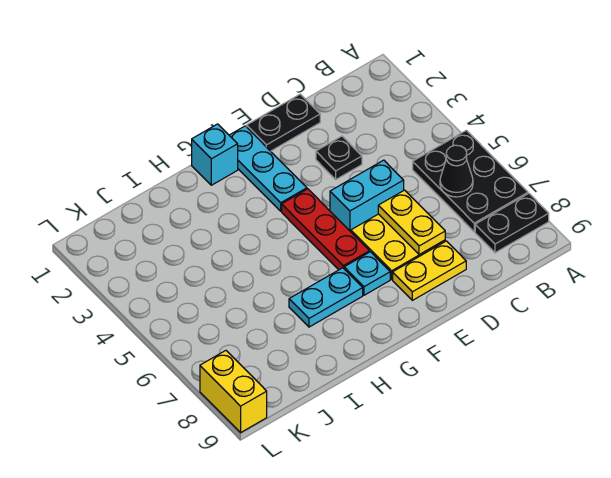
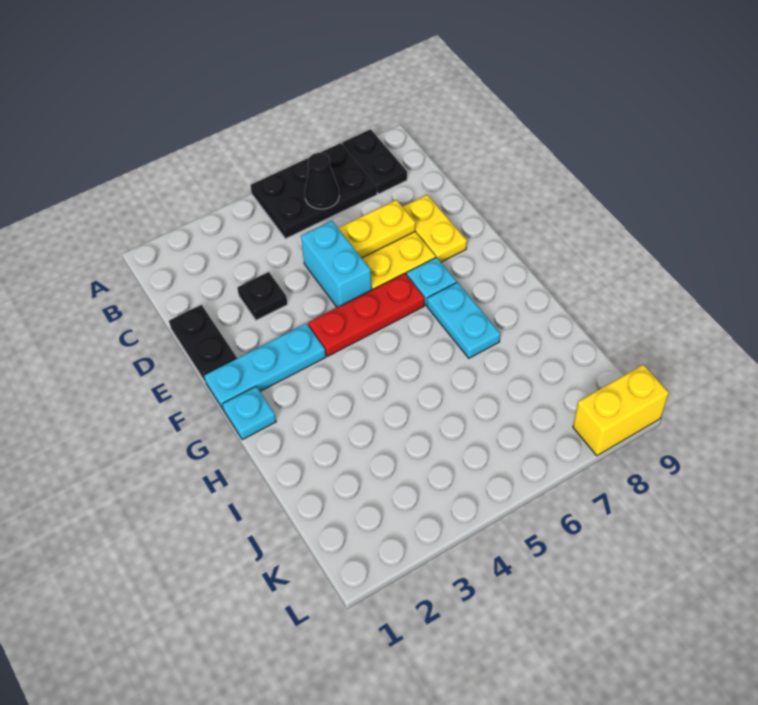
cyan brick G1 level 1 -> cyan plate G1 level 1

